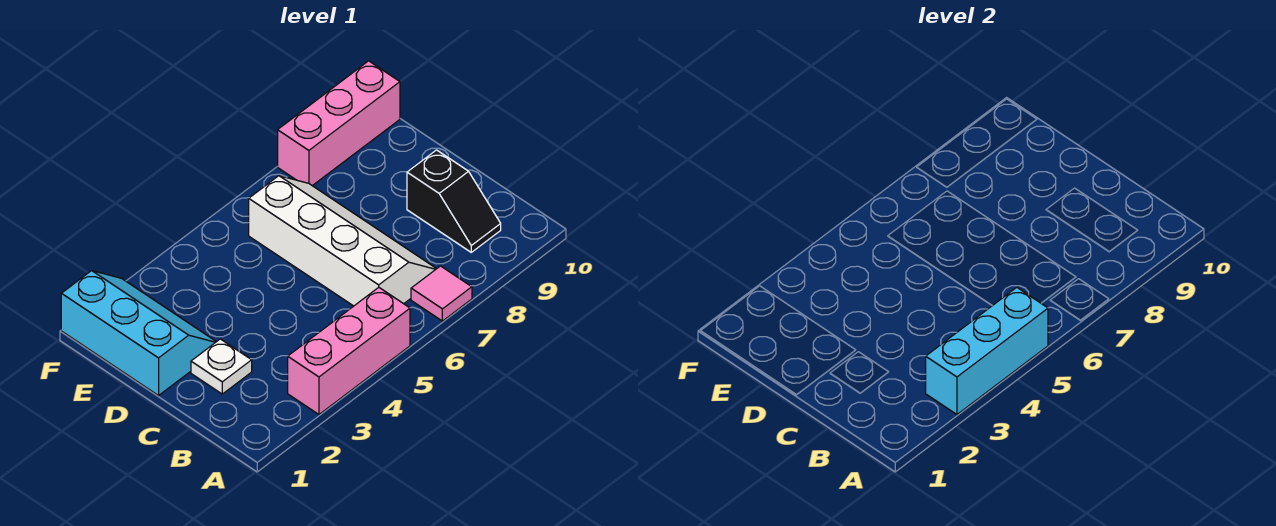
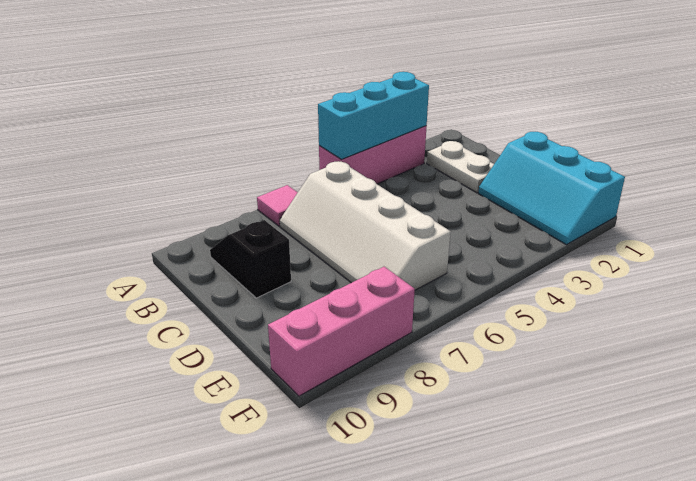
white plate C2 level 1 -> white plate B2:C2 level 1

